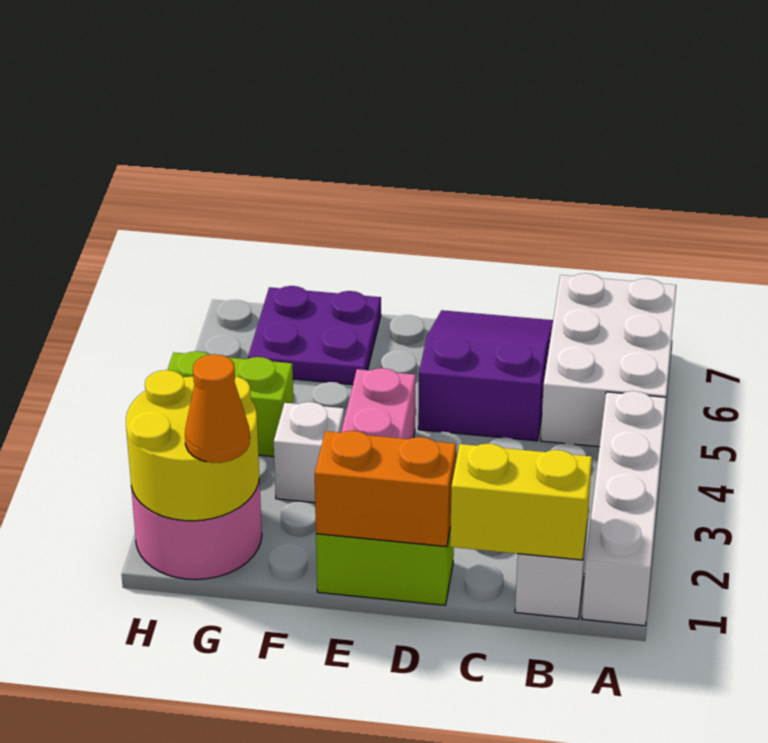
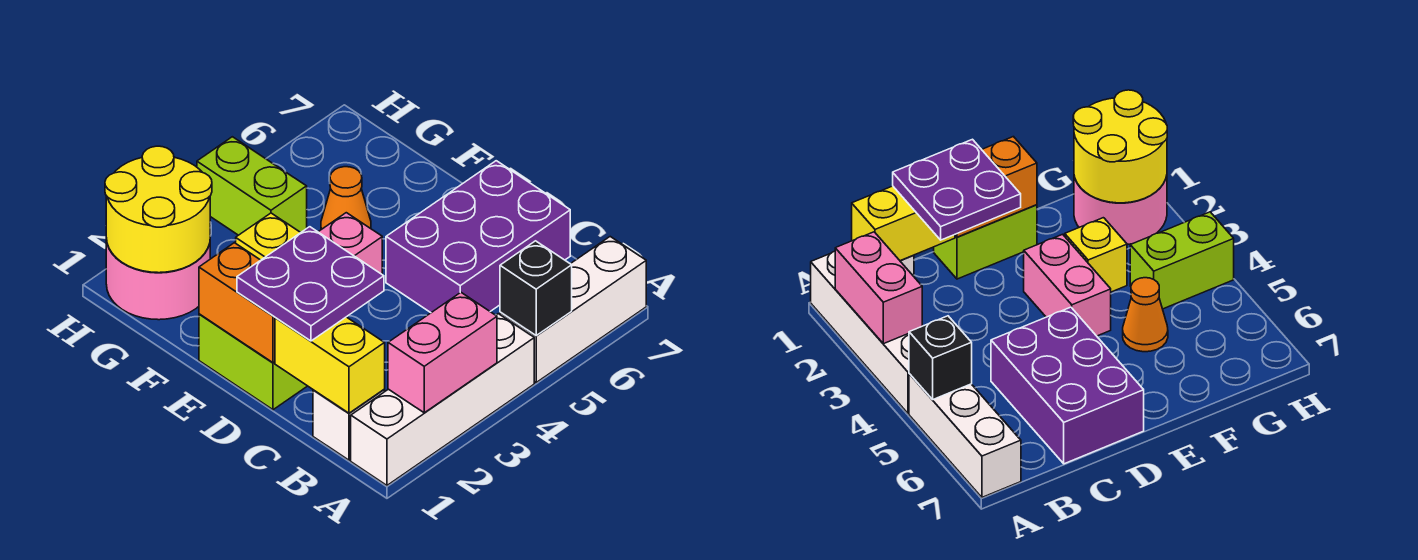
none -> pink brick A2:A3 level 2
white brick A5:B7 level 1 -> white brick A5:A7 level 1
none -> black brick A5 level 2
purple slope C5:D7 level 1 top 5 -> purple brick C5:D7 level 1
white brick F3 level 1 -> yellow brick F3 level 1
purple plate F6:G7 level 1 -> purple plate C1:D2 level 3
orange cone G1 level 3 -> orange cone F5 level 1

